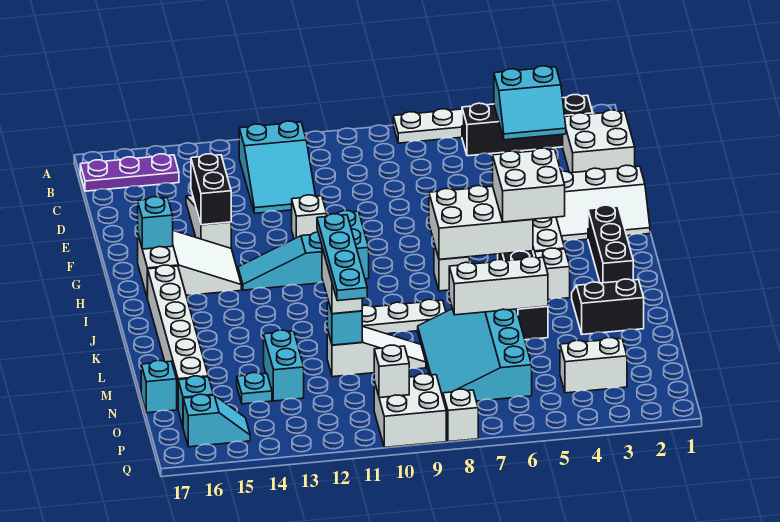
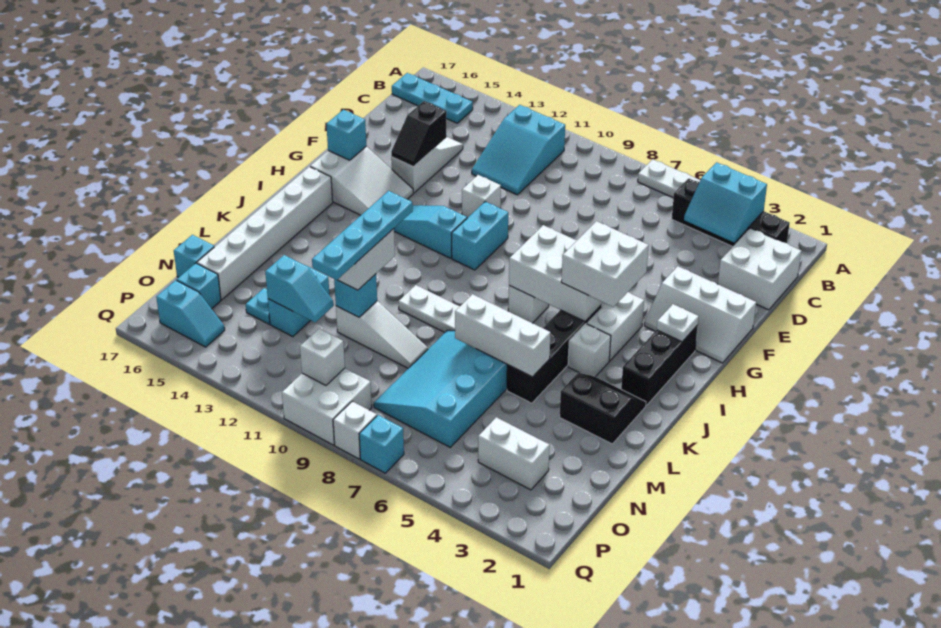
purple plate B15:B17 level 1 -> cyan plate B15:B17 level 1
black brick E14:F14 level 2 -> black slope E14:F14 level 2 top E
none -> white plate H2 level 2
none -> cyan slope N12:N13 level 2 top 13
none -> cyan brick Q7 level 1

